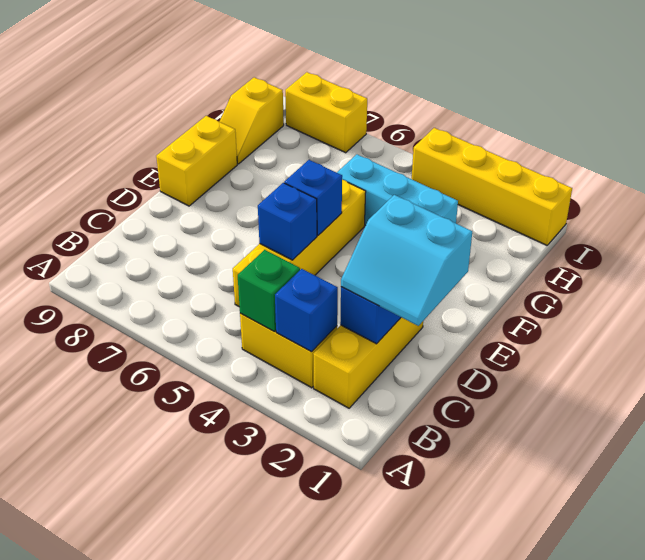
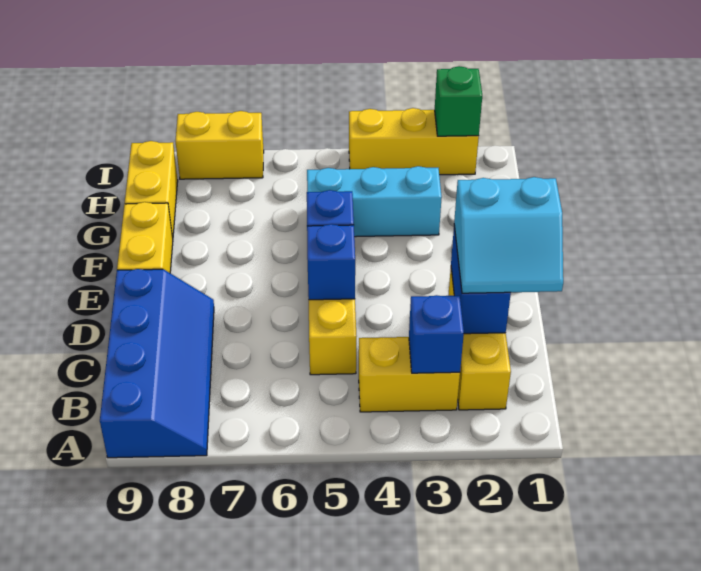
none -> blue slope A8:D9 level 1 top 9
green brick B4 level 2 -> green brick I2 level 2
yellow slope G9:H9 level 1 top H -> yellow brick G9:H9 level 1
yellow brick I1:I4 level 1 -> yellow brick I2:I4 level 1

